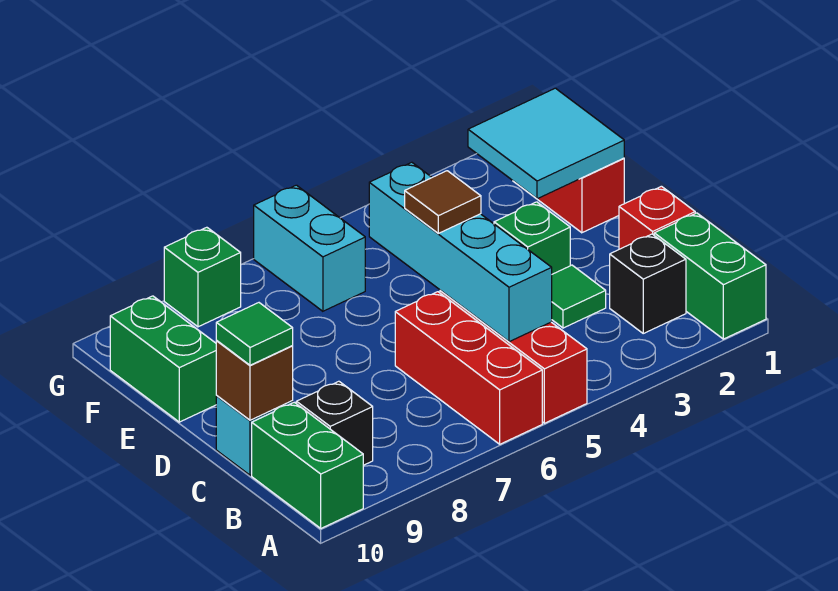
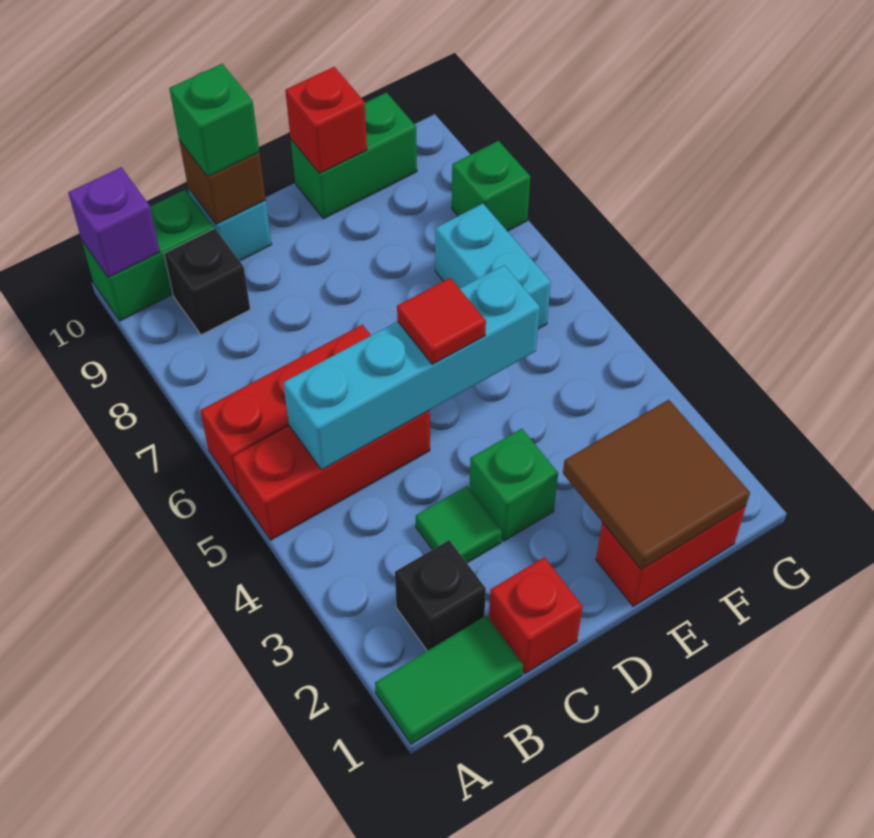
green brick A1:B1 level 1 -> green tile A1:B1 level 1
none -> purple brick A10 level 2
green tile C10 level 3 -> green brick C10 level 3
brown tile D5 level 3 -> red tile D5 level 3
cyan tile E1:F2 level 2 -> brown tile E1:F2 level 2
none -> red brick E10 level 2
cyan brick F6:G6 level 1 -> cyan brick F6:F7 level 1

